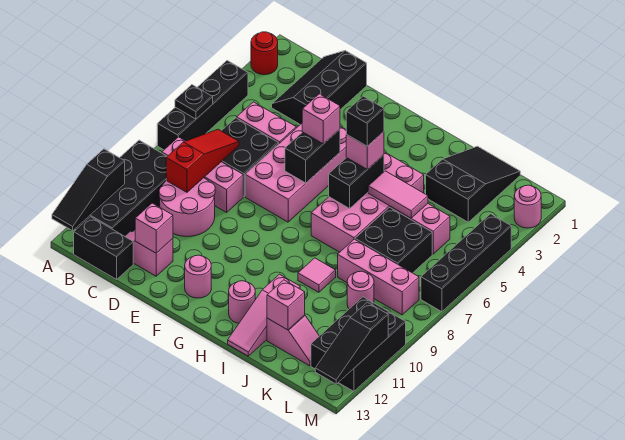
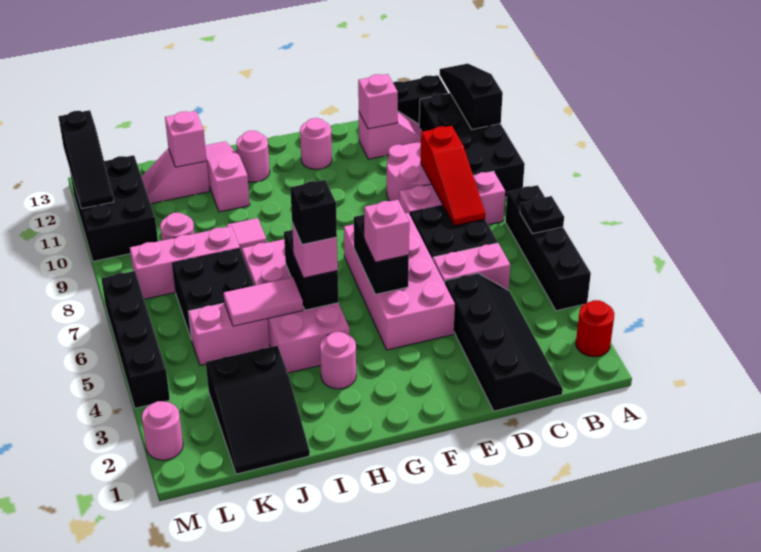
black slope C1:D3 level 1 top D -> black slope C1:D4 level 1 top D
none -> pink round brick H3 level 1
black slope M11:M13 level 2 top 11 -> black slope M11:M13 level 2 top 13

